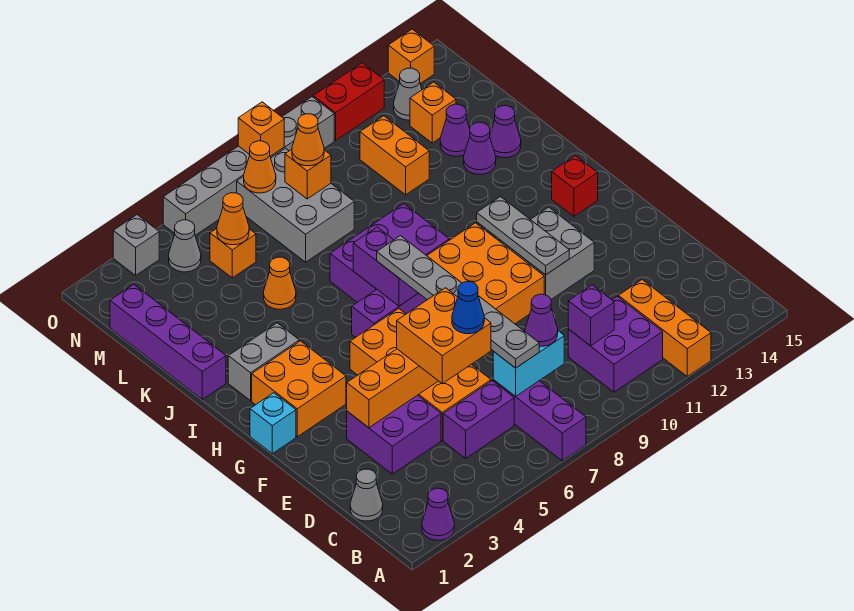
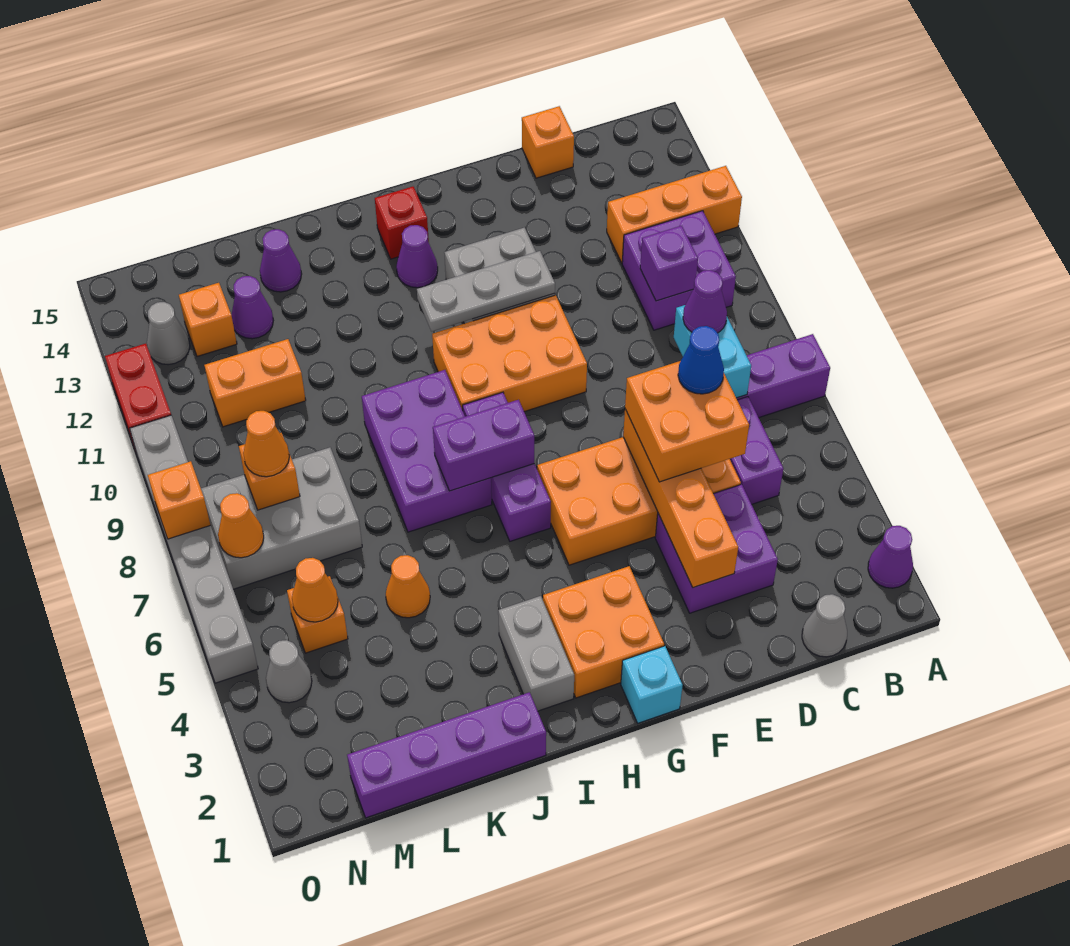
grey plate C7:H7 level 3 -> none
purple cone K13 level 1 -> purple cone H13 level 1
grey brick O3 level 1 -> none
orange brick O14 level 1 -> orange brick D15 level 1

